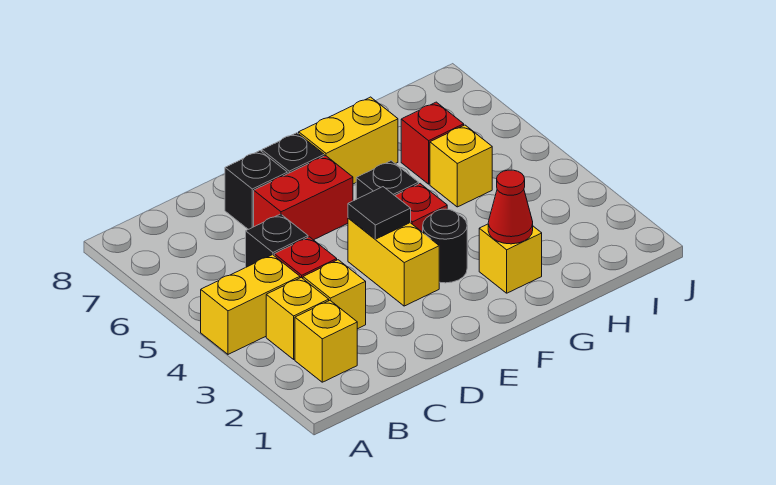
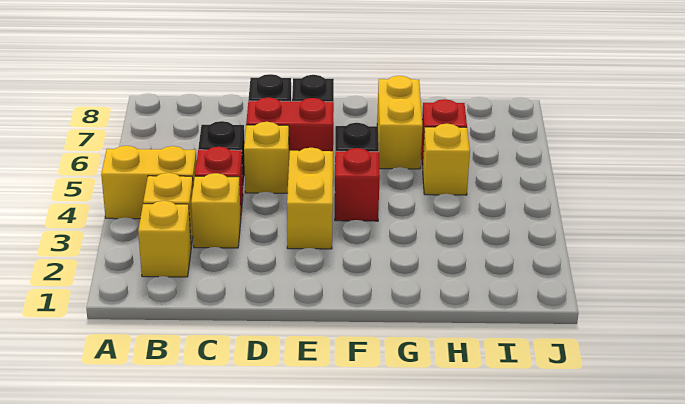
black tile E4 level 2 -> none
black round brick F3 level 1 -> none
yellow brick F7:G7 level 1 -> yellow brick G6:G7 level 1
yellow brick G2 level 1 -> yellow brick D5 level 1
red cone G2 level 2 -> none

